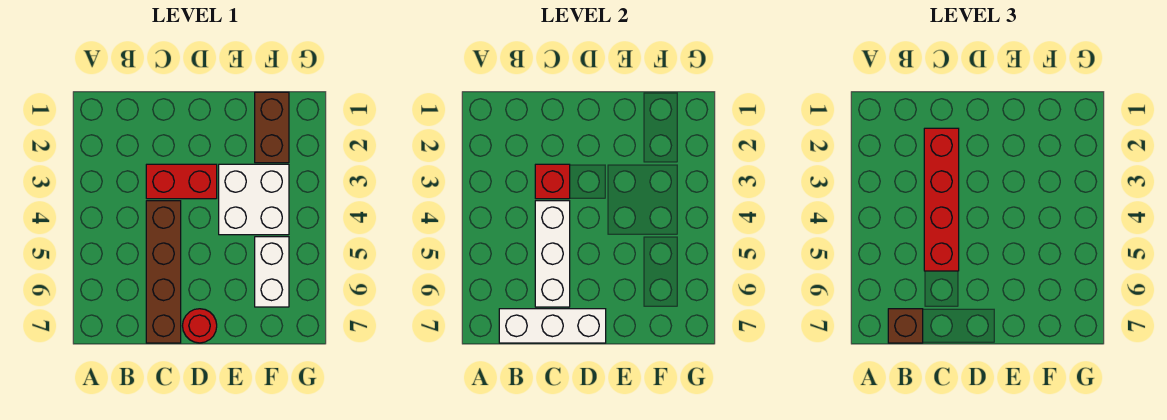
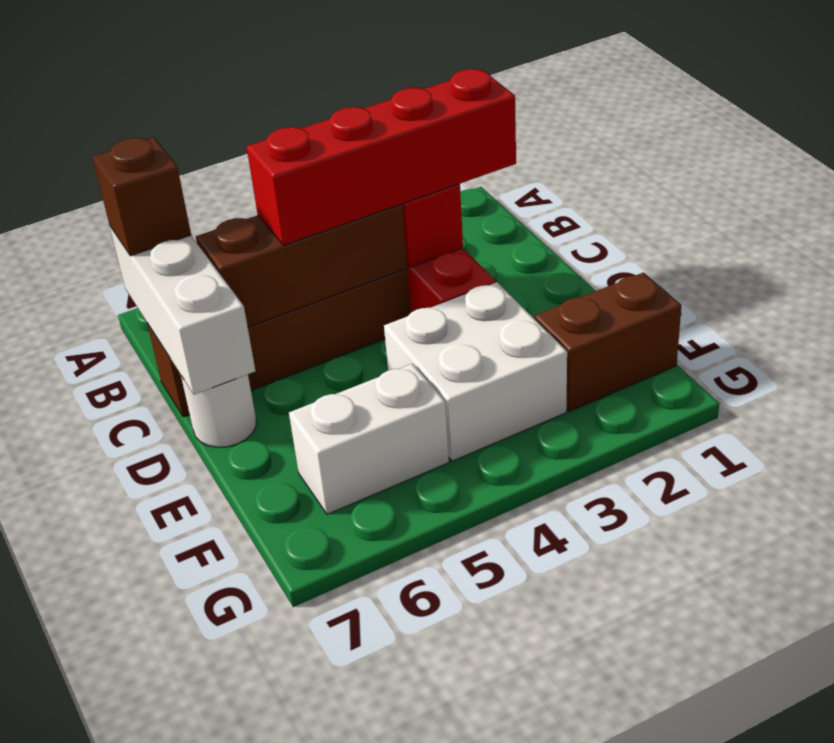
white brick C4:C6 level 2 -> brown brick C4:C6 level 2
red round brick D7 level 1 -> white round brick D7 level 1

